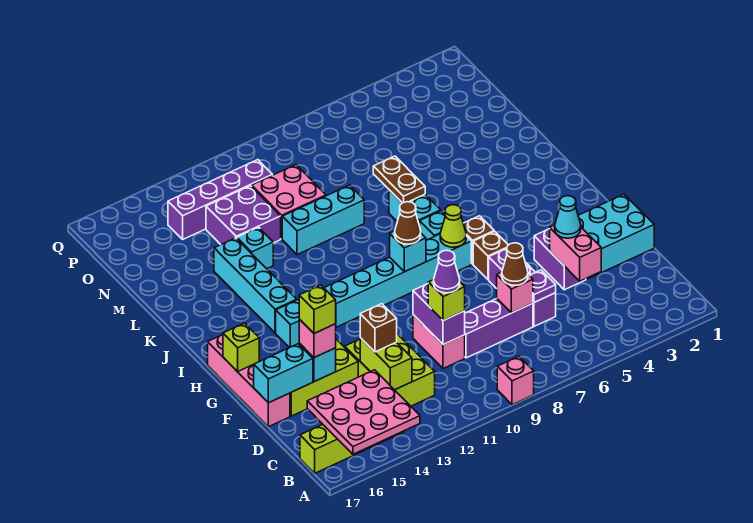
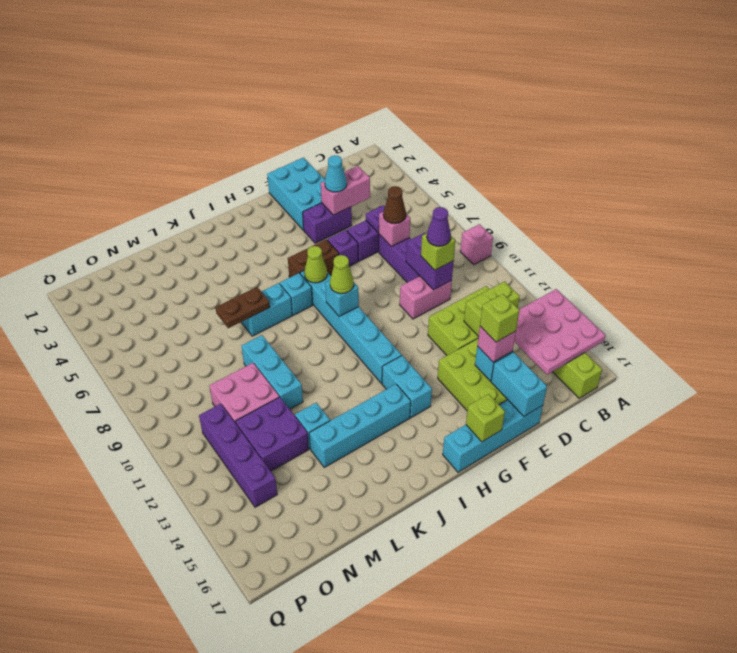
purple brick D10:E10 level 2 -> purple brick D9:D10 level 2
brown brick D13 level 3 -> none
pink brick E17:H17 level 1 -> cyan brick E17:H17 level 1
brown cone H9 level 3 -> lime cone H9 level 3

